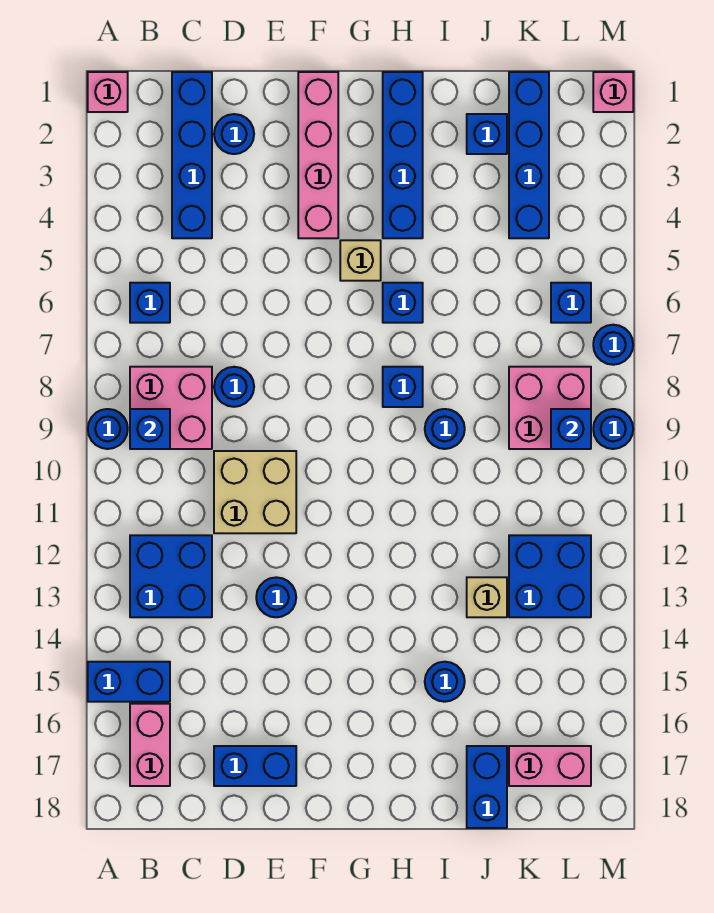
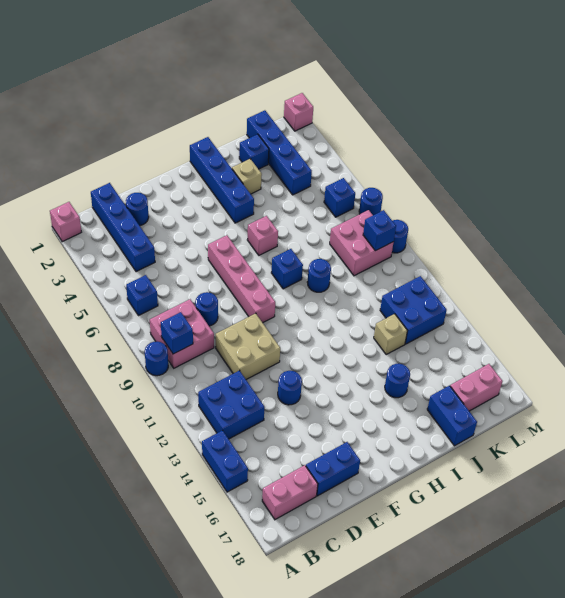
blue brick A15:B15 level 1 -> blue brick A14:A15 level 1
pink brick B16:B17 level 1 -> pink brick B17:C17 level 1
pink brick F1:F4 level 1 -> pink brick F6:F9 level 1
tan brick G5 level 1 -> tan brick I3 level 1
blue brick H6 level 1 -> pink brick H6 level 1

